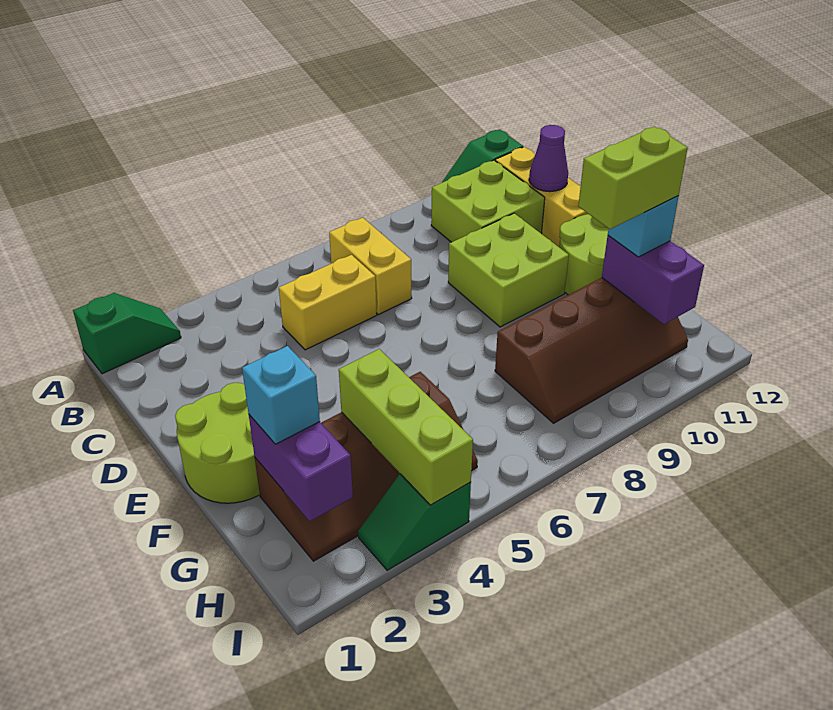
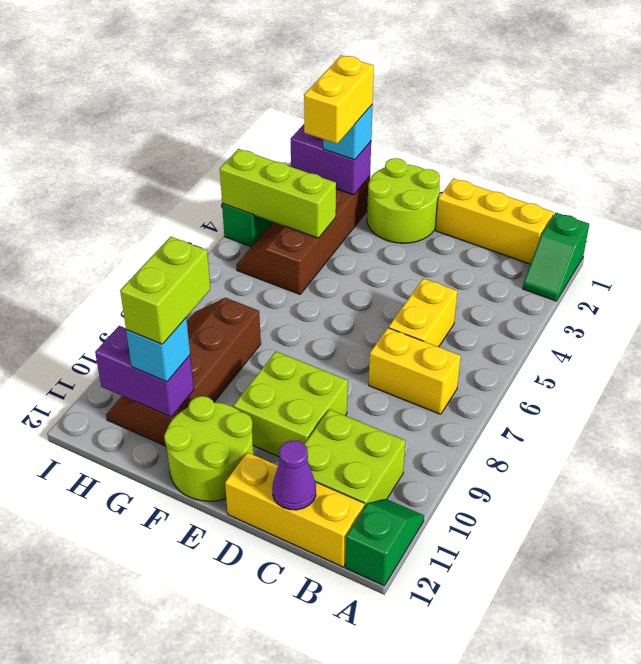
none -> yellow brick B1:D1 level 1
none -> yellow brick G2:G3 level 4

